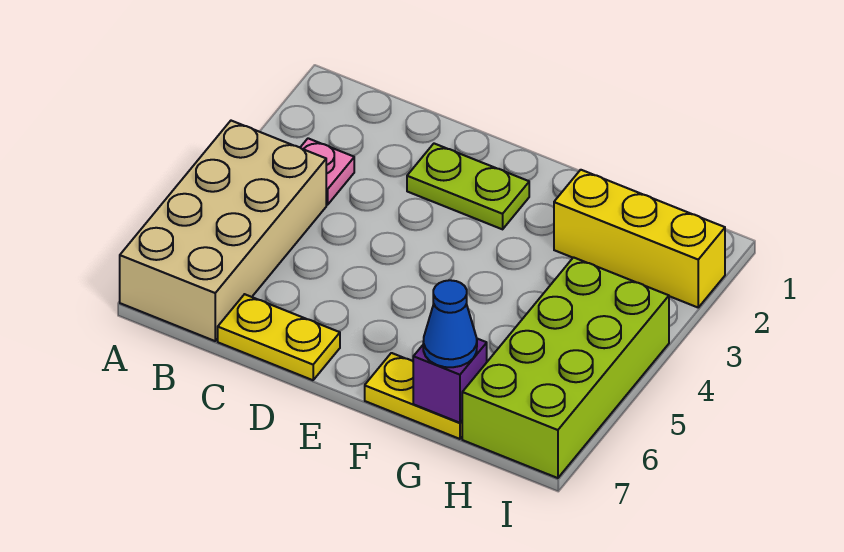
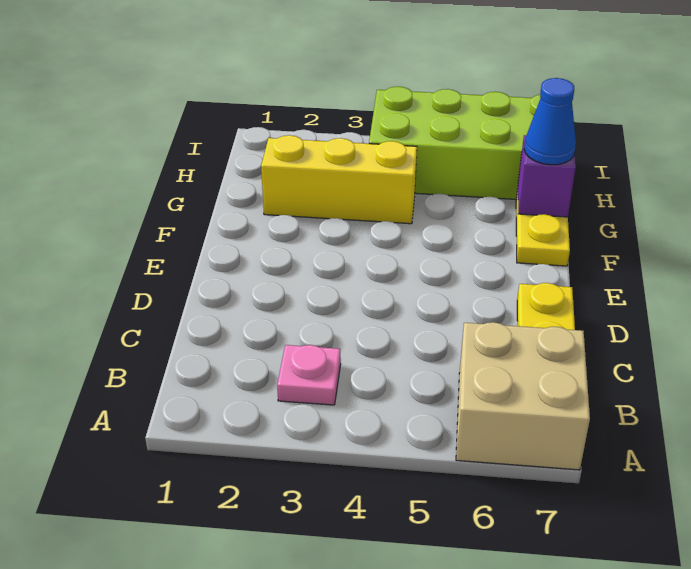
tan brick A4:B7 level 1 -> tan brick A6:B7 level 1
lime plate D2:E2 level 1 -> none
yellow brick G2:I2 level 1 -> yellow brick G2:G4 level 1

